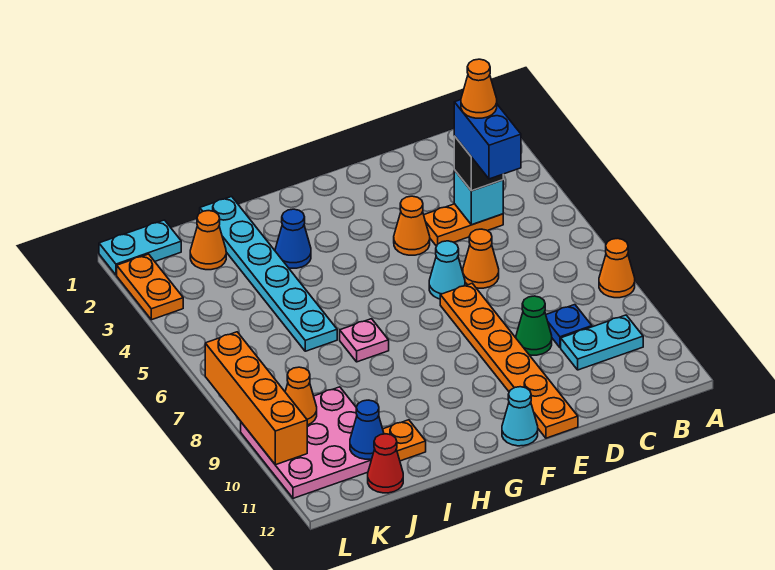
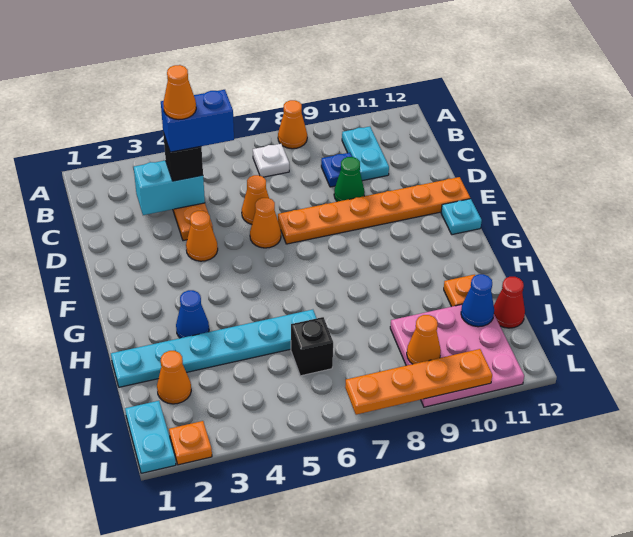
none -> white plate B7 level 1
cyan brick C4 level 2 -> cyan brick C3:C4 level 2
cyan cone E6 level 1 -> orange cone E6 level 1
cyan cone F12 level 1 -> cyan plate F12 level 1
pink plate H7 level 1 -> none
none -> black brick J6 level 1
orange plate L2:L3 level 1 -> orange plate L2 level 1
orange brick L7:L10 level 2 -> orange plate L7:L10 level 2

